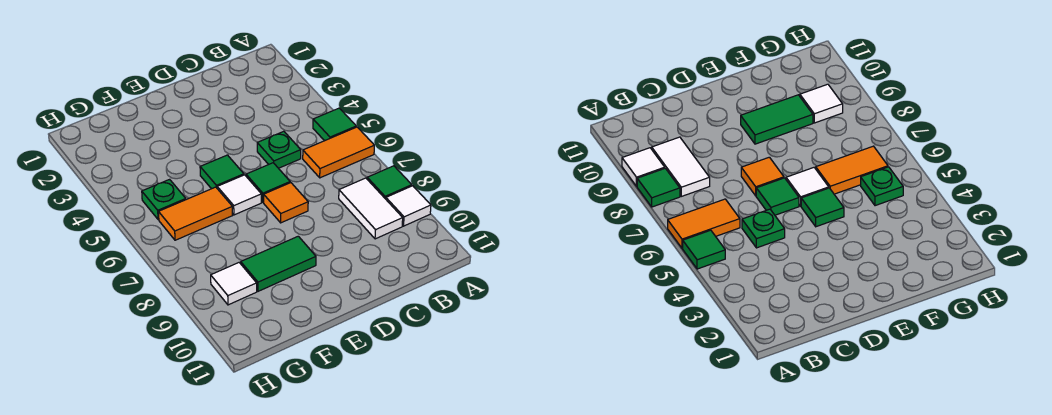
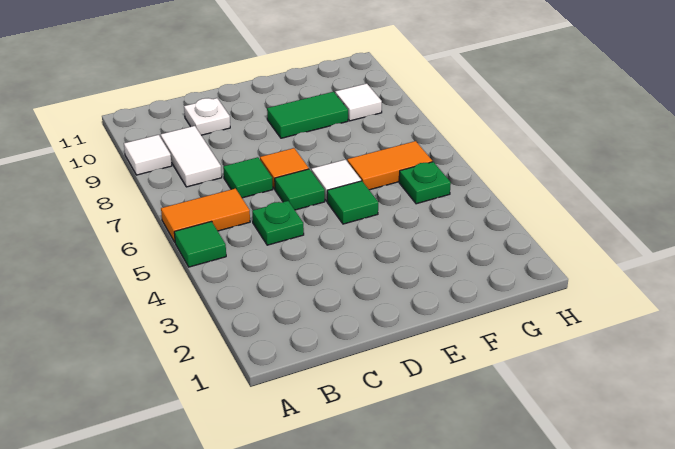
green tile A8 level 1 -> green tile C7 level 1
none -> white plate C10 level 1

